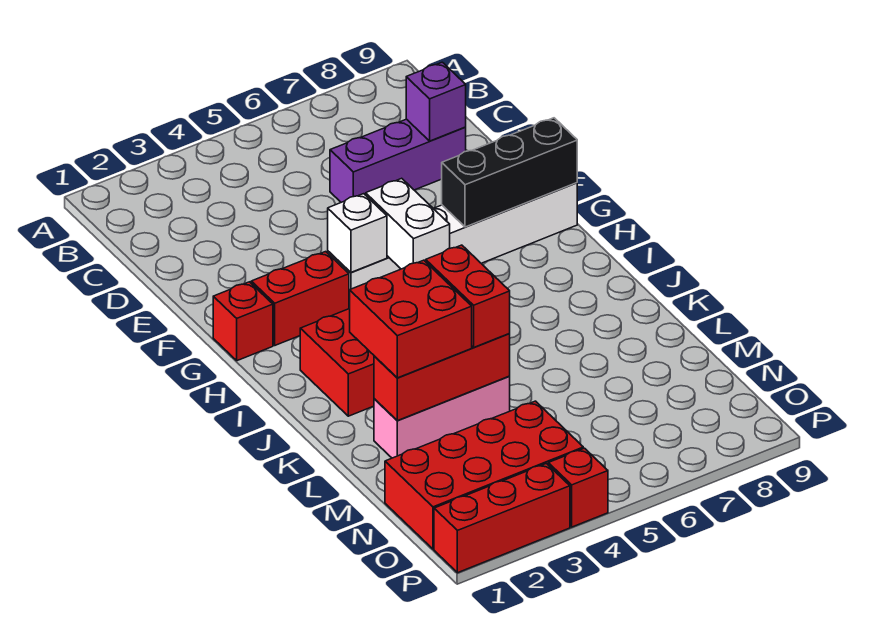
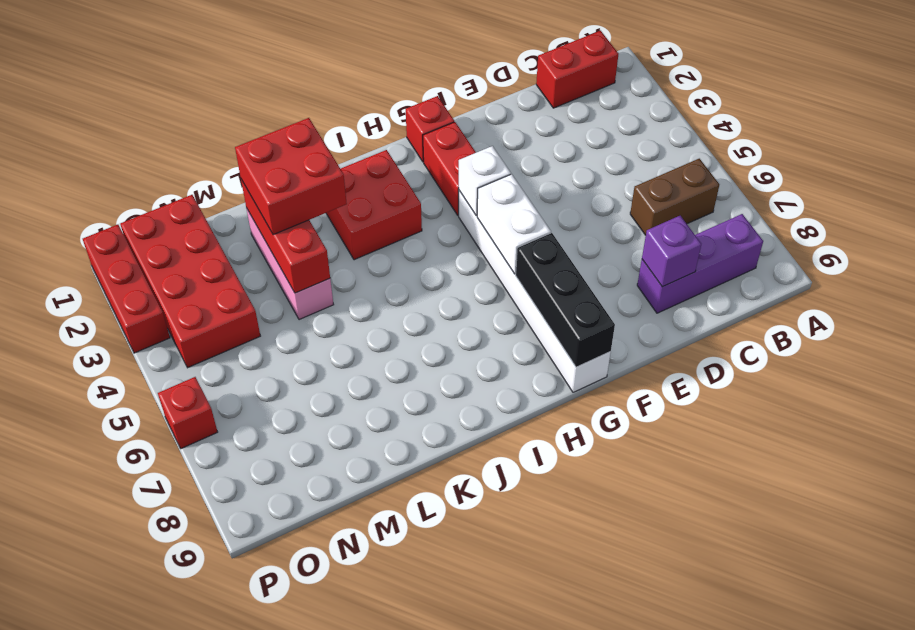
none -> brown brick B6:C6 level 1
purple brick D6:D8 level 1 -> purple brick B8:D8 level 1
white brick G5:H5 level 2 -> white brick G5:G6 level 2
red brick K4:L4 level 3 -> red brick B1:C1 level 1
red brick P4 level 1 -> red brick P6 level 1

